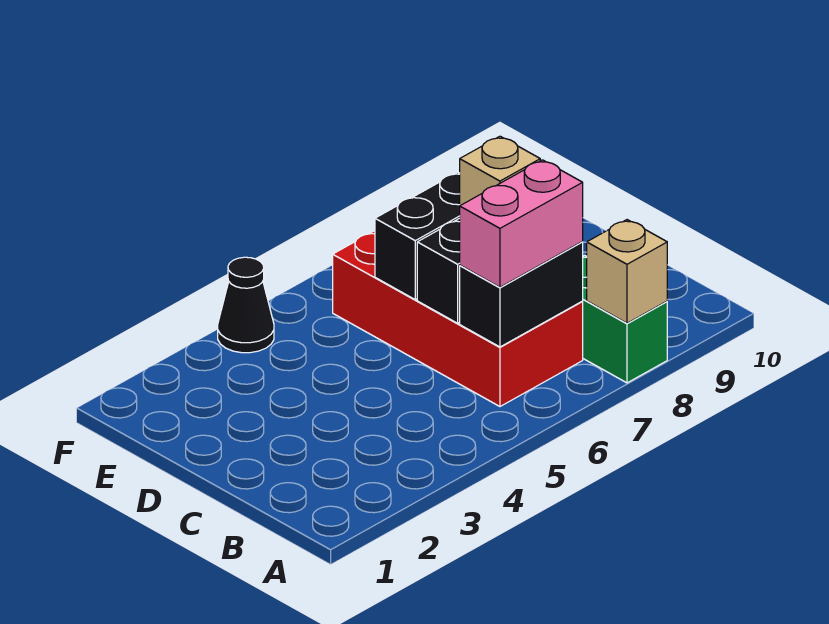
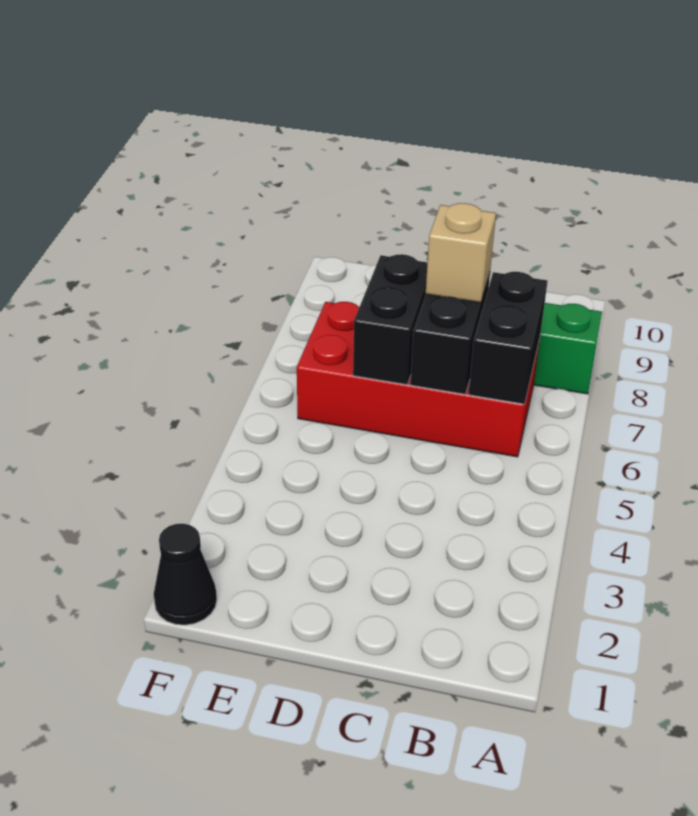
tan brick A8 level 2 -> none
pink brick B6:B7 level 3 -> none
black cone F4 level 1 -> black cone F1 level 1

